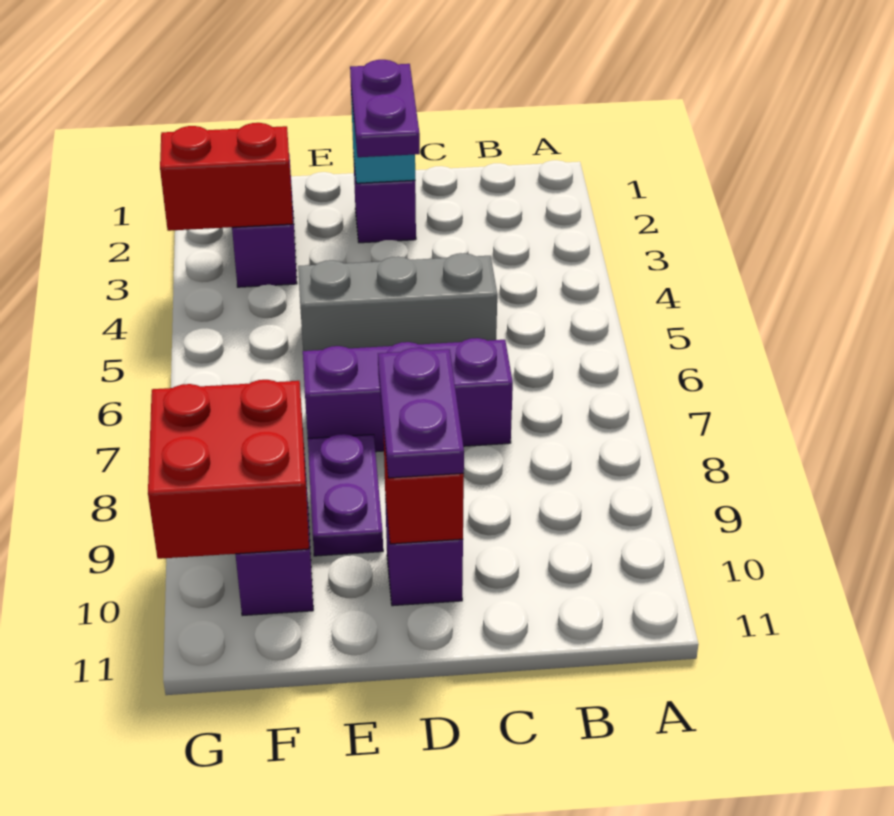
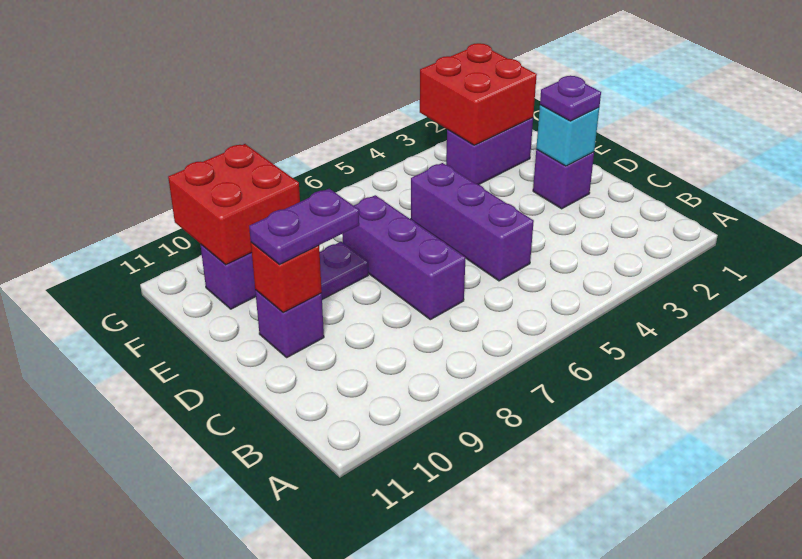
grey brick C5:E5 level 1 -> purple brick C5:E5 level 1
purple plate D2:D3 level 3 -> purple plate D2 level 3
red brick F3:G3 level 2 -> red brick F2:G3 level 2

